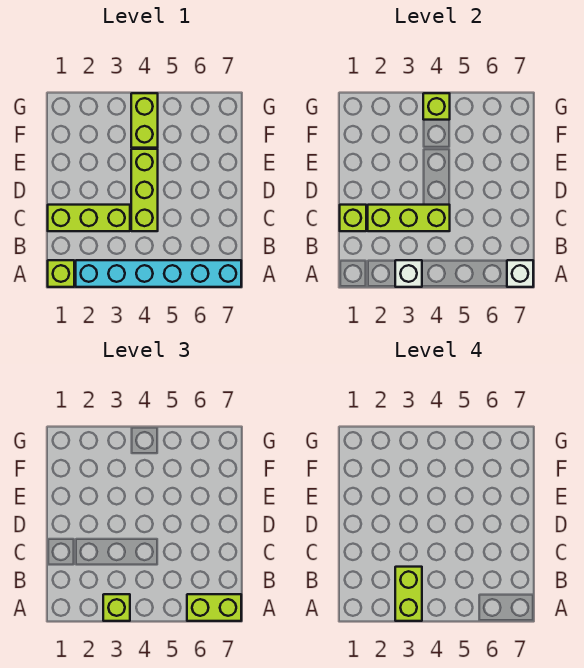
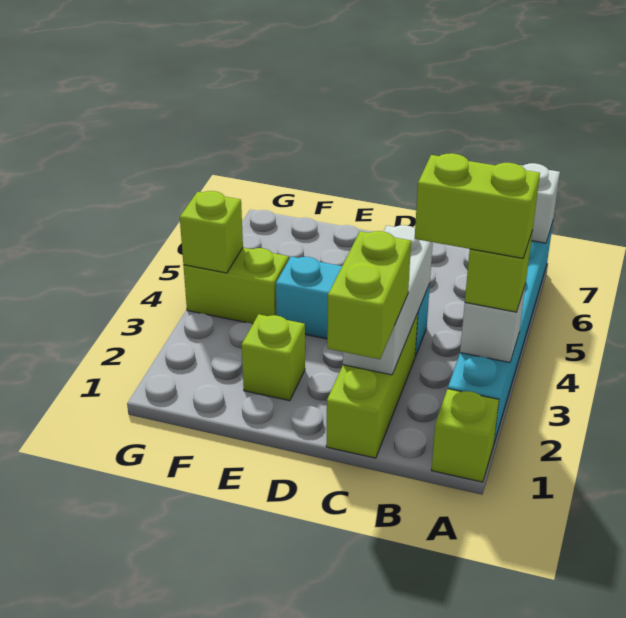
lime brick A6:A7 level 3 -> lime brick C1:C2 level 3
lime brick C1 level 2 -> lime brick E2 level 1
lime brick C2:C4 level 2 -> white brick C2:C4 level 2
lime brick C4:E4 level 1 -> cyan brick C4:E4 level 1

